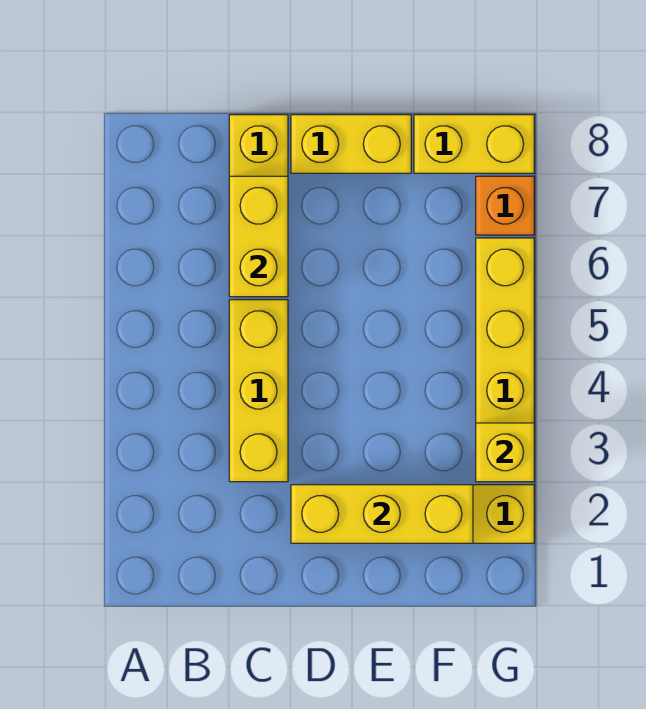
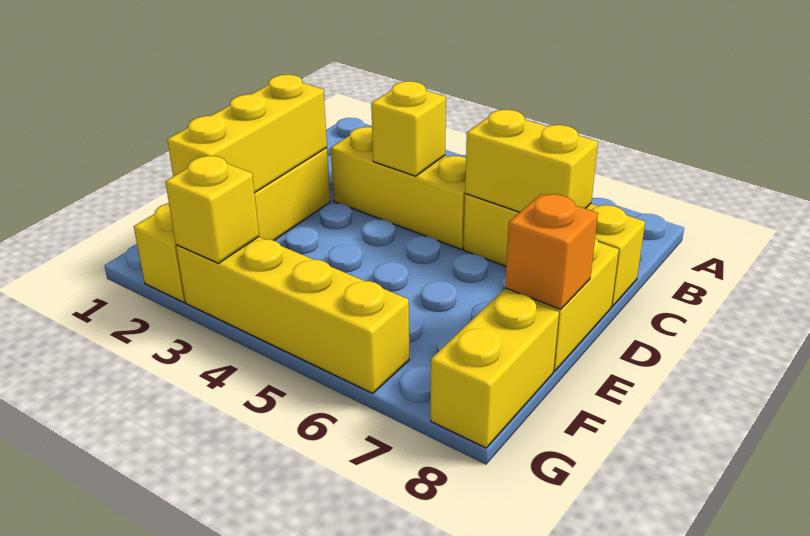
none -> yellow brick C4 level 2
orange brick G7 level 1 -> orange brick E8 level 2

